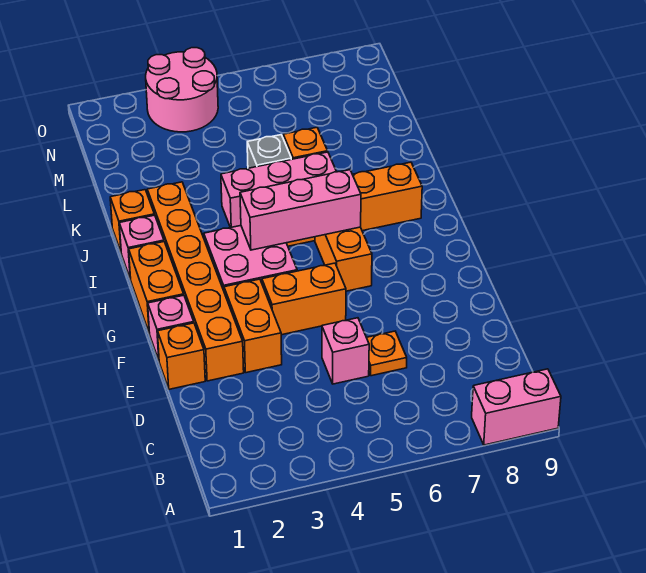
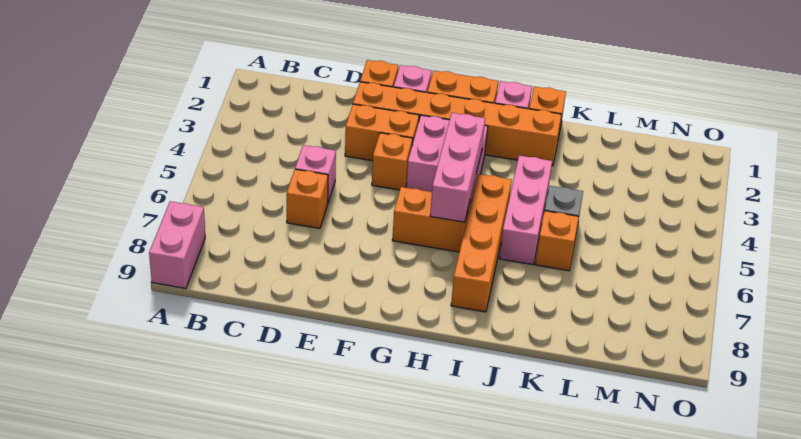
orange plate D6 level 1 -> orange brick D6 level 1
orange brick F4:F5 level 1 -> orange brick F4 level 1
pink round brick N3:O4 level 1 -> none

